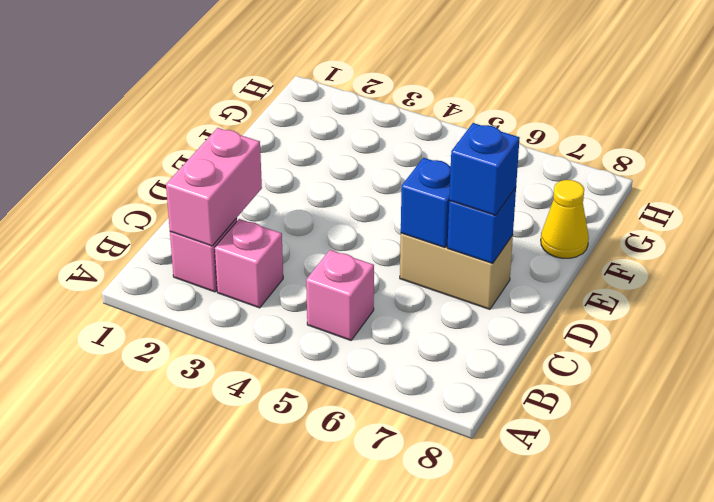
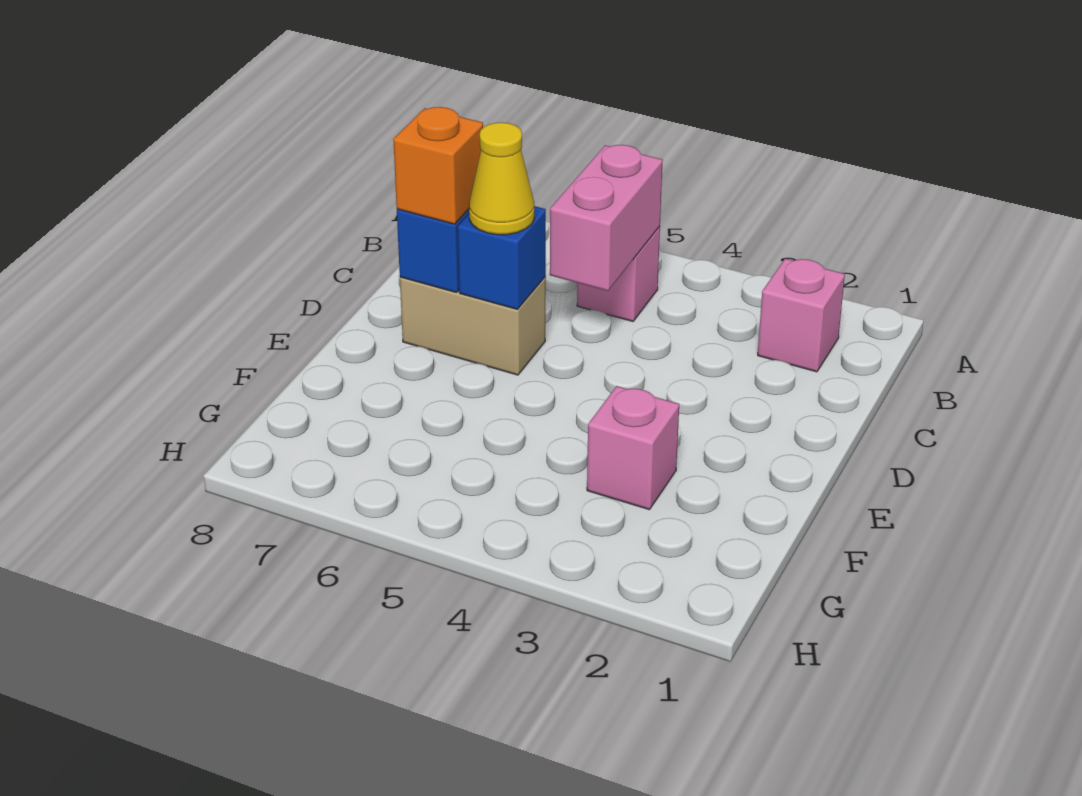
pink brick B2:C2 level 2 -> pink brick B5:C5 level 2
pink brick B3 level 1 -> pink brick F3 level 1
blue brick D7 level 3 -> orange brick D7 level 3
yellow cone F8 level 1 -> yellow cone D6 level 3

